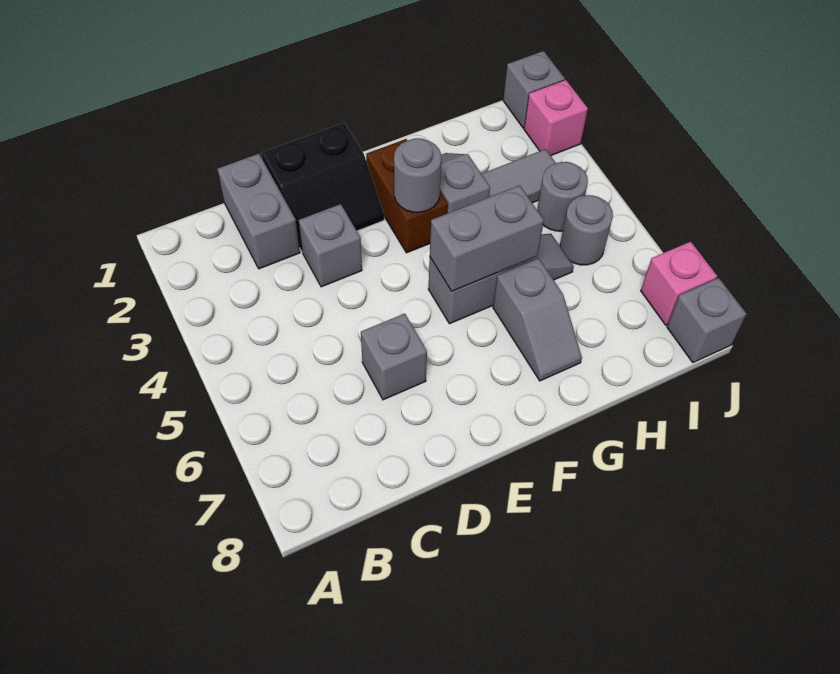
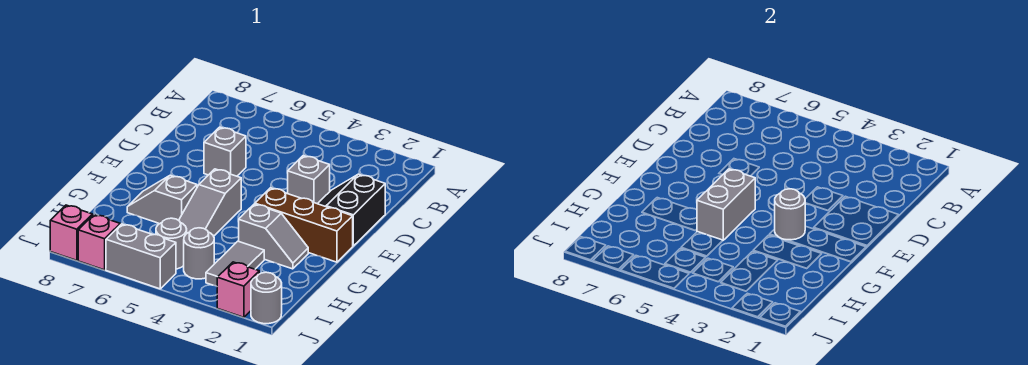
grey brick C1:C2 level 1 -> grey brick J5:J6 level 1
brown brick F2:F3 level 1 -> brown brick F1:F3 level 1
grey brick J1 level 1 -> grey round brick J1 level 1
grey brick J8 level 1 -> pink brick J8 level 1

